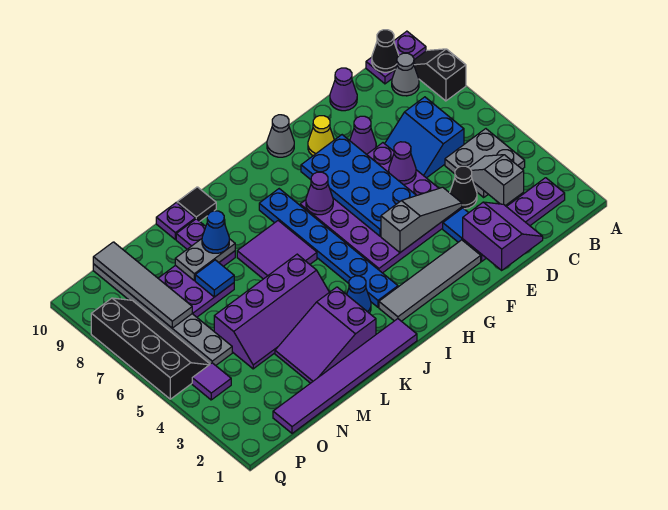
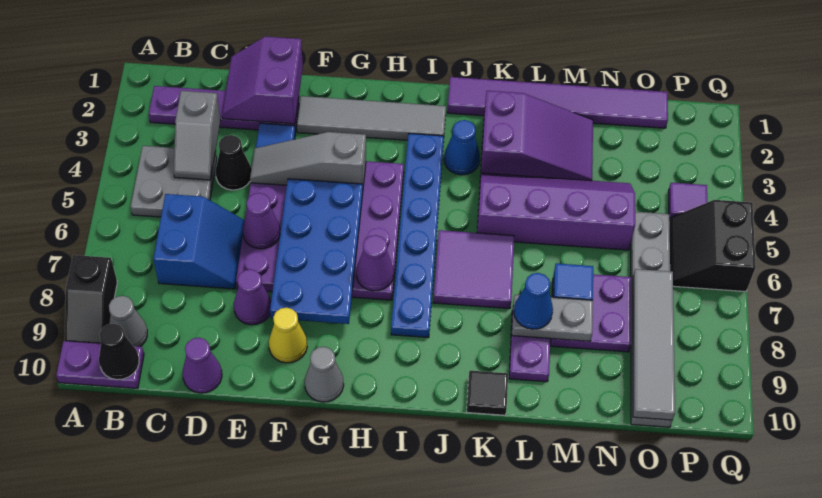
purple plate L10 level 1 -> none
black slope P5:Q8 level 1 top Q -> black slope P5:Q6 level 1 top Q

